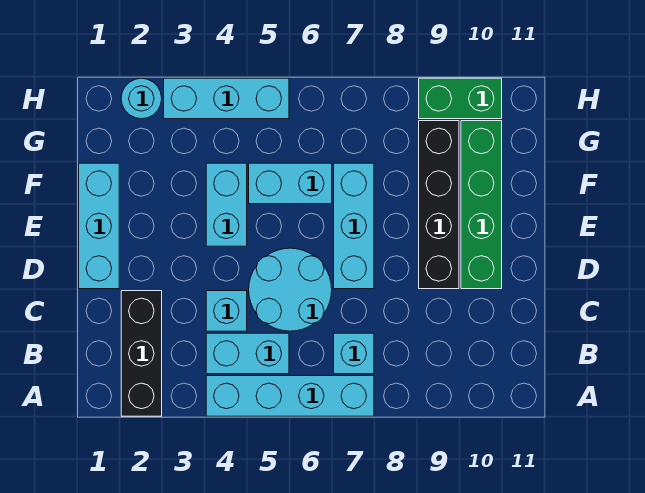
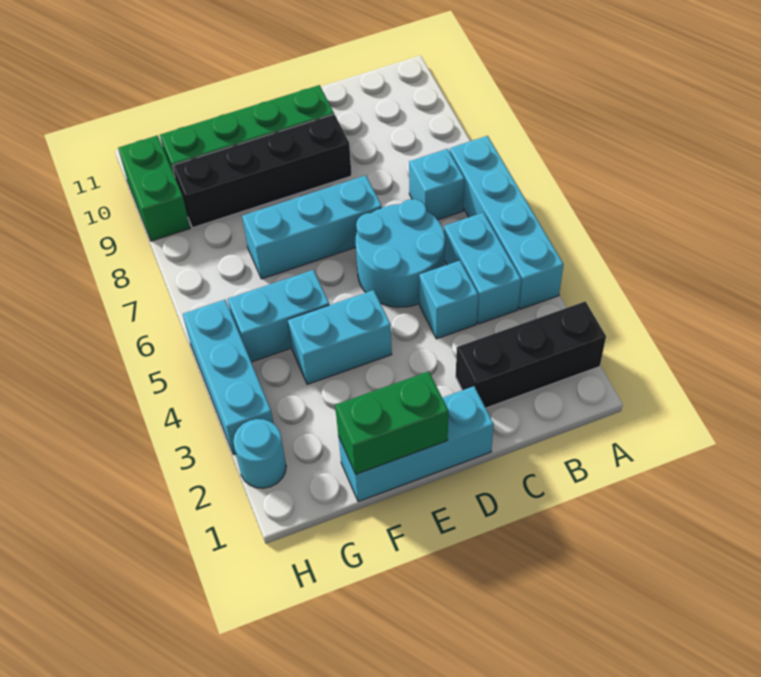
none -> green brick E1:F1 level 2
cyan brick F5:F6 level 1 -> cyan brick F5:G5 level 1

